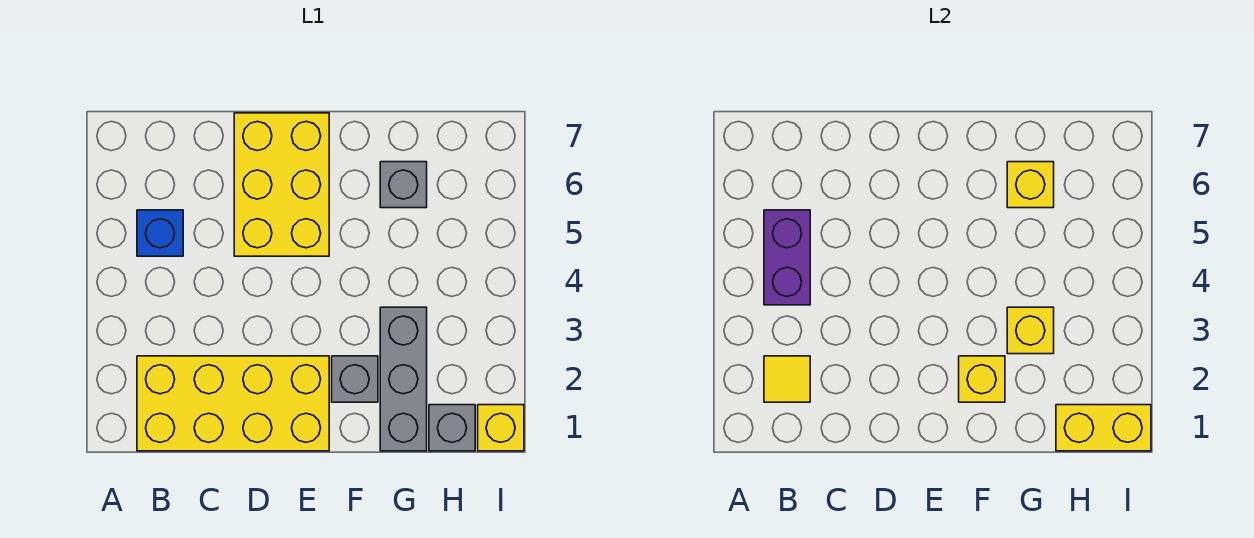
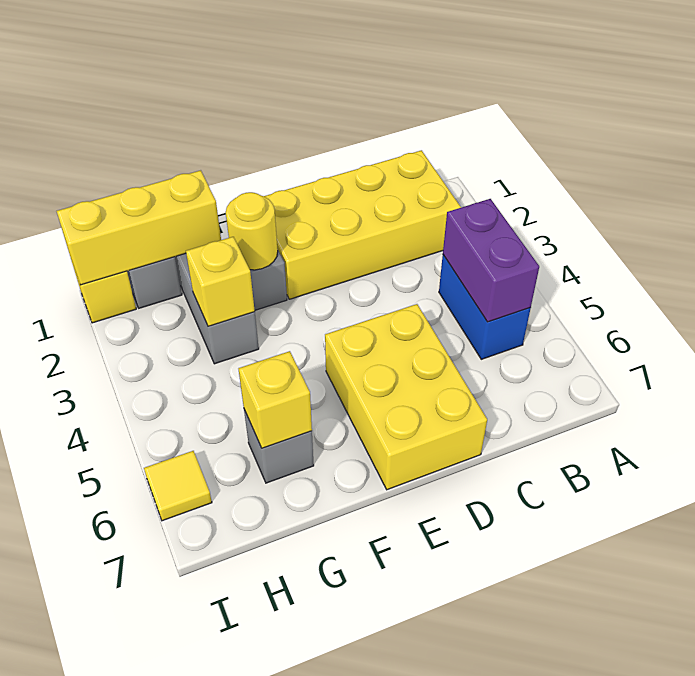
yellow tile B2 level 2 -> yellow tile I6 level 1
blue brick B5 level 1 -> blue brick B4:B5 level 1
yellow brick F2 level 2 -> yellow round brick F2 level 2
yellow brick H1:I1 level 2 -> yellow brick G1:I1 level 2

